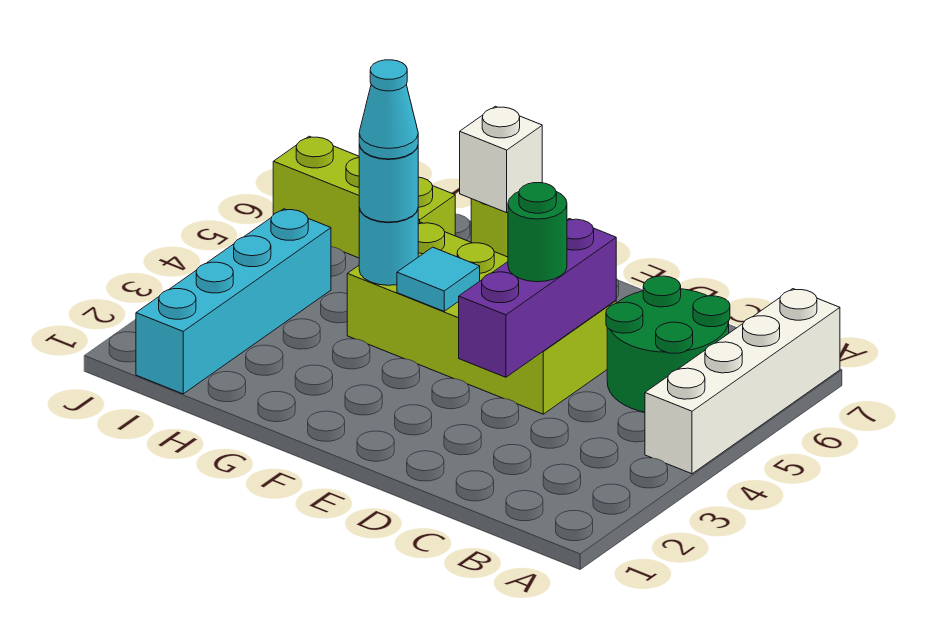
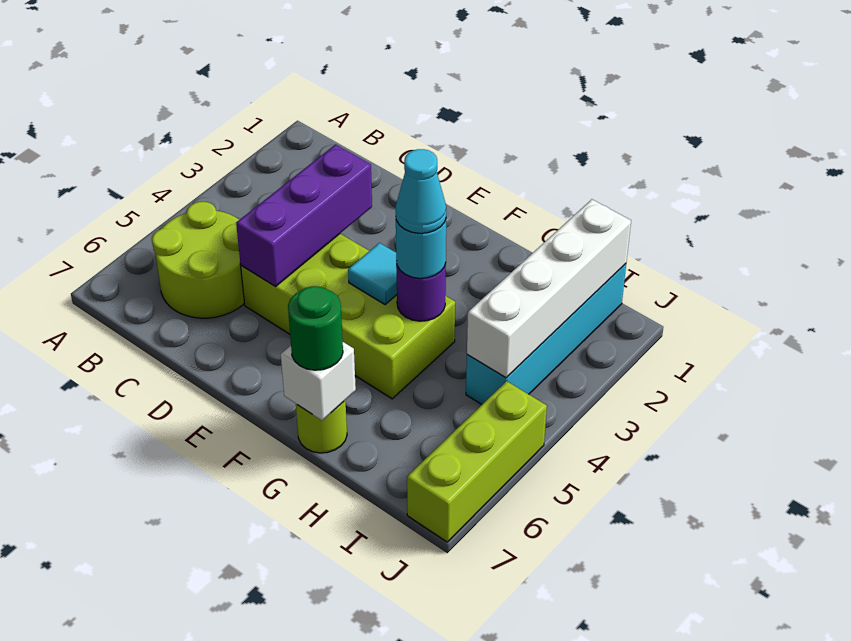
white brick A4:A7 level 1 -> white brick I1:I4 level 2
green round brick B5:C6 level 1 -> lime round brick B5:C6 level 1
green round brick D4 level 3 -> green round brick G7 level 3
cyan round brick G4 level 2 -> purple round brick G4 level 2
lime brick H6:J6 level 1 -> lime brick J5:J7 level 1

